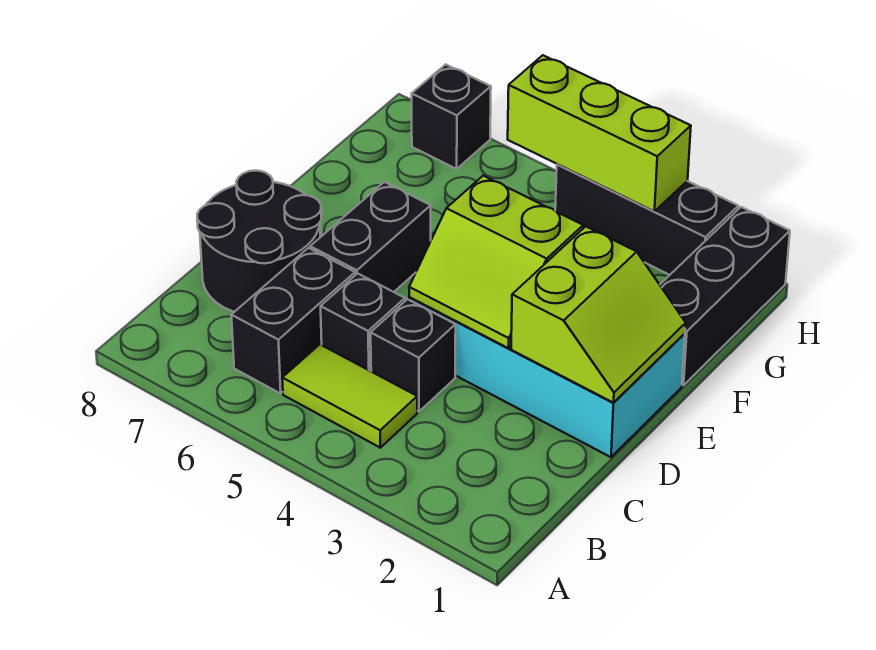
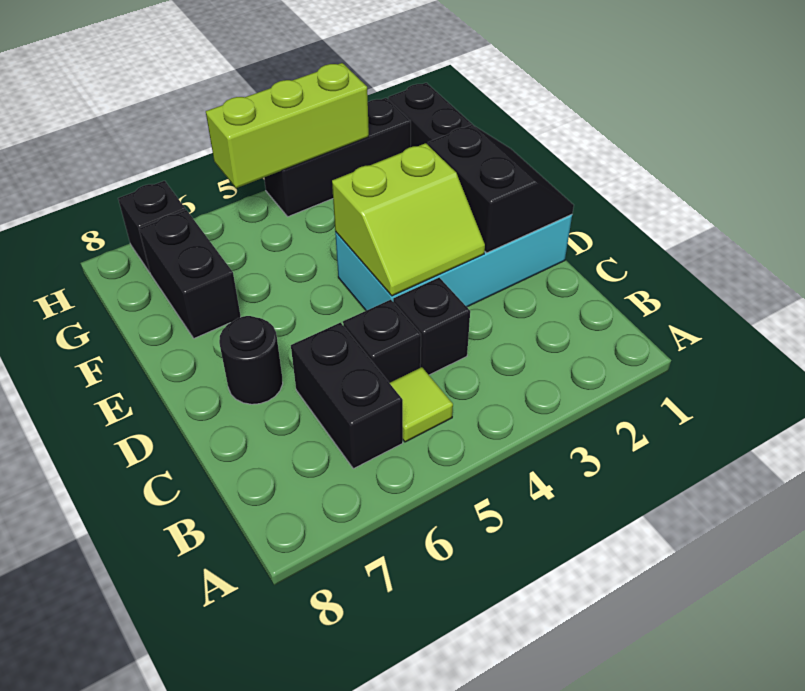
lime tile B4:B5 level 1 -> lime tile B5 level 1
black round brick C7:D8 level 1 -> black round brick D7 level 1
lime slope D1:E2 level 2 top 2 -> black slope D1:E2 level 2 top 2
black brick D6:E6 level 1 -> black brick F7:G7 level 1

